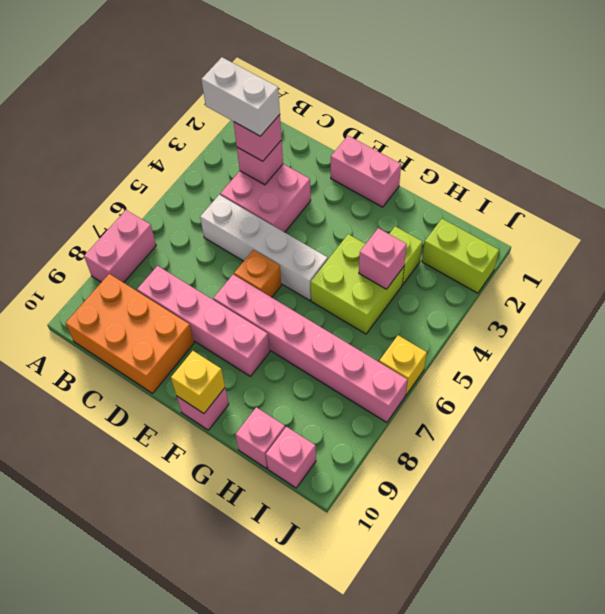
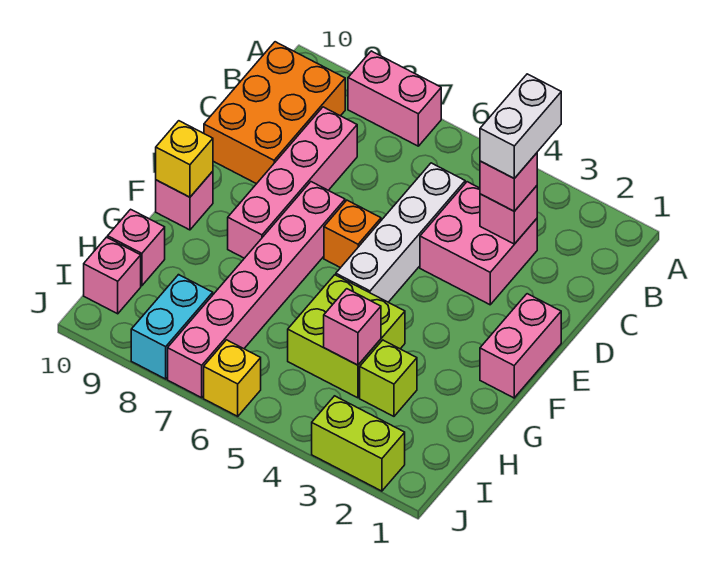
lime brick I2:J2 level 1 -> lime brick J2:J3 level 1
none -> cyan brick I8:J8 level 1

